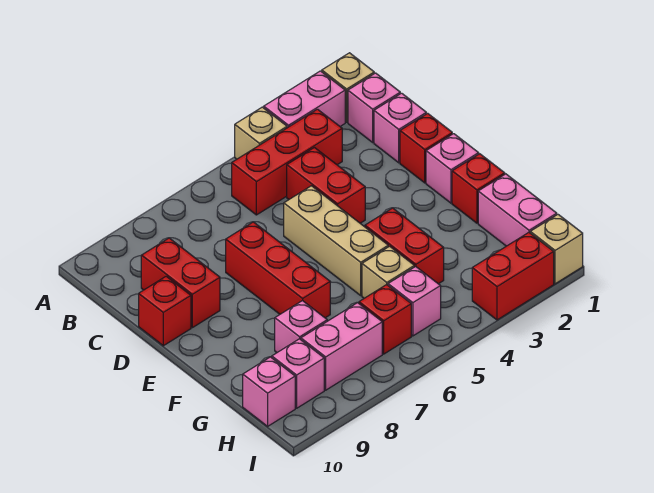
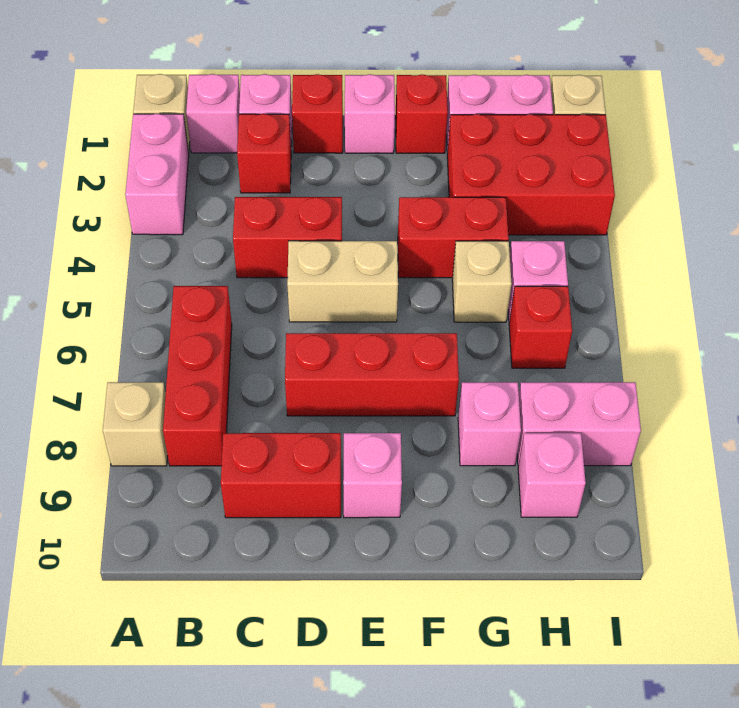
tan brick A4 level 1 -> tan brick A8 level 1
red brick B3:B5 level 1 -> red brick B6:B8 level 1
tan brick D5:F5 level 1 -> tan brick D5:E5 level 1
red brick D10 level 1 -> red brick C2 level 1
pink brick H7:H8 level 1 -> pink brick H8:I8 level 1
pink brick H10 level 1 -> pink brick E9 level 1
red brick I2:I3 level 1 -> red brick G2:I3 level 1

